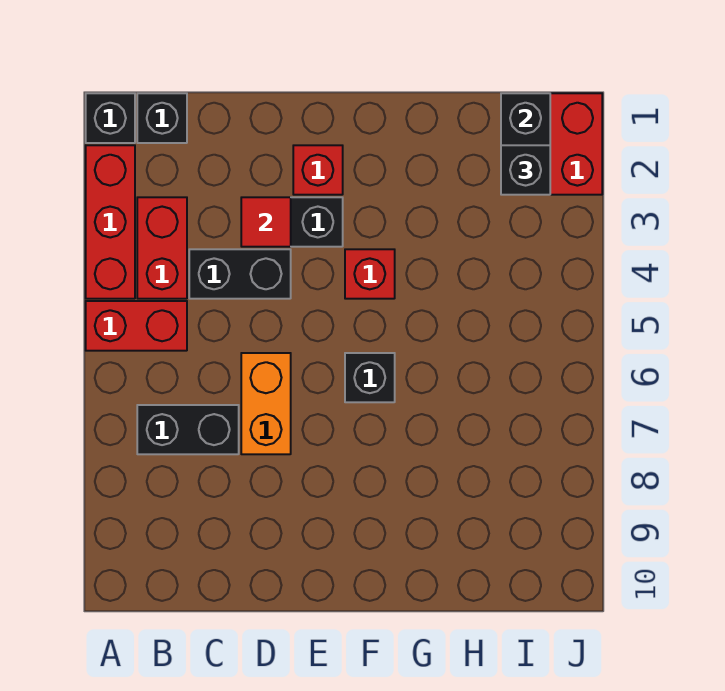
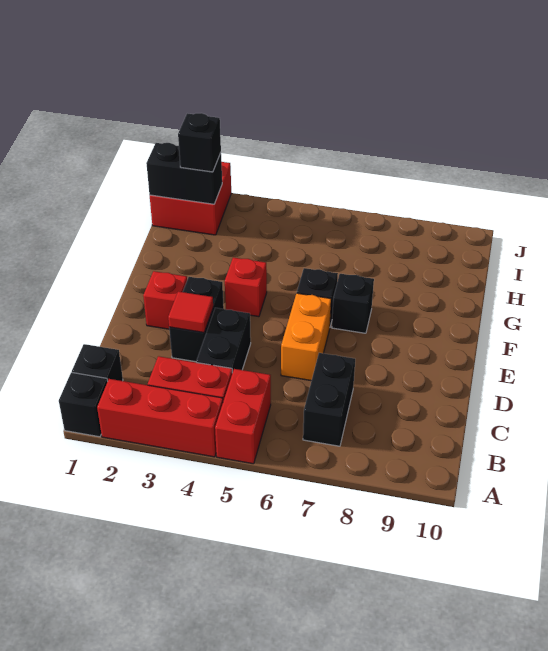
orange brick D6:D7 level 1 -> orange brick D6:E6 level 1
none -> black brick F7 level 1

